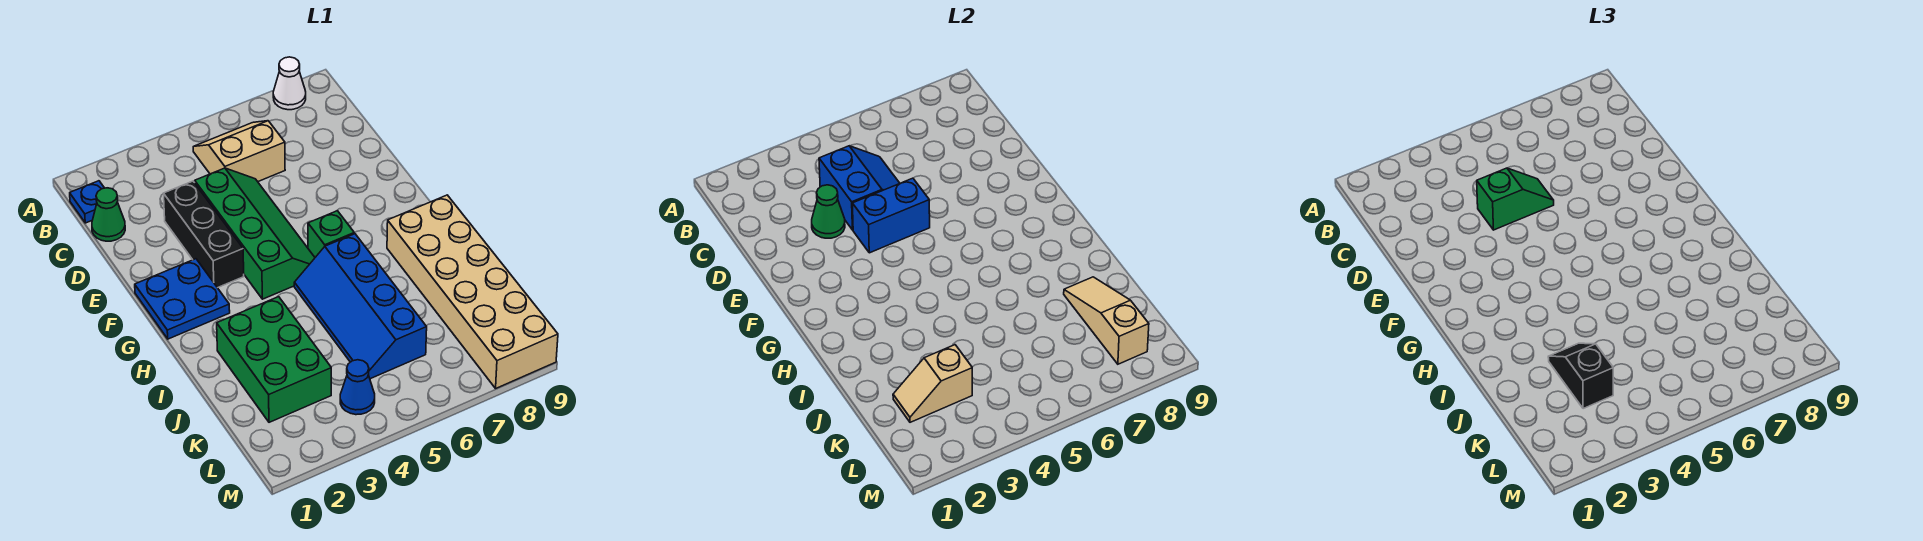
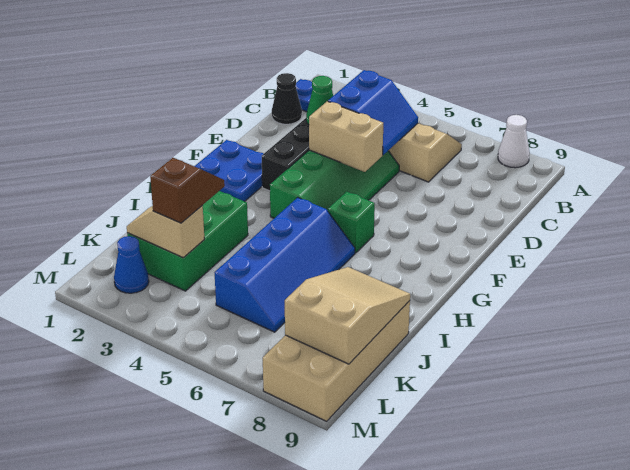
green cone C1 level 1 -> black cone C1 level 1
green slope D4:D5 level 3 top 4 -> none
blue brick E4:E5 level 2 -> tan brick E4:E5 level 2
blue slope H5:K6 level 1 top 6 -> blue slope H5:K6 level 1 top 5
tan brick H8:M9 level 1 -> tan brick J8:M9 level 1
black slope J3:K3 level 3 top K -> brown slope J3:K3 level 3 top K
tan slope J8:L8 level 2 top L -> tan slope J8:L9 level 2 top L
blue cone L4 level 1 -> blue cone L2 level 1

